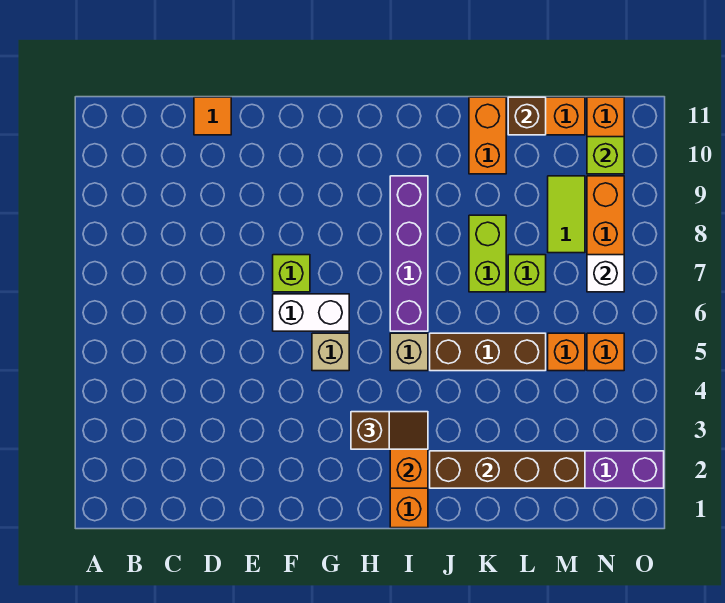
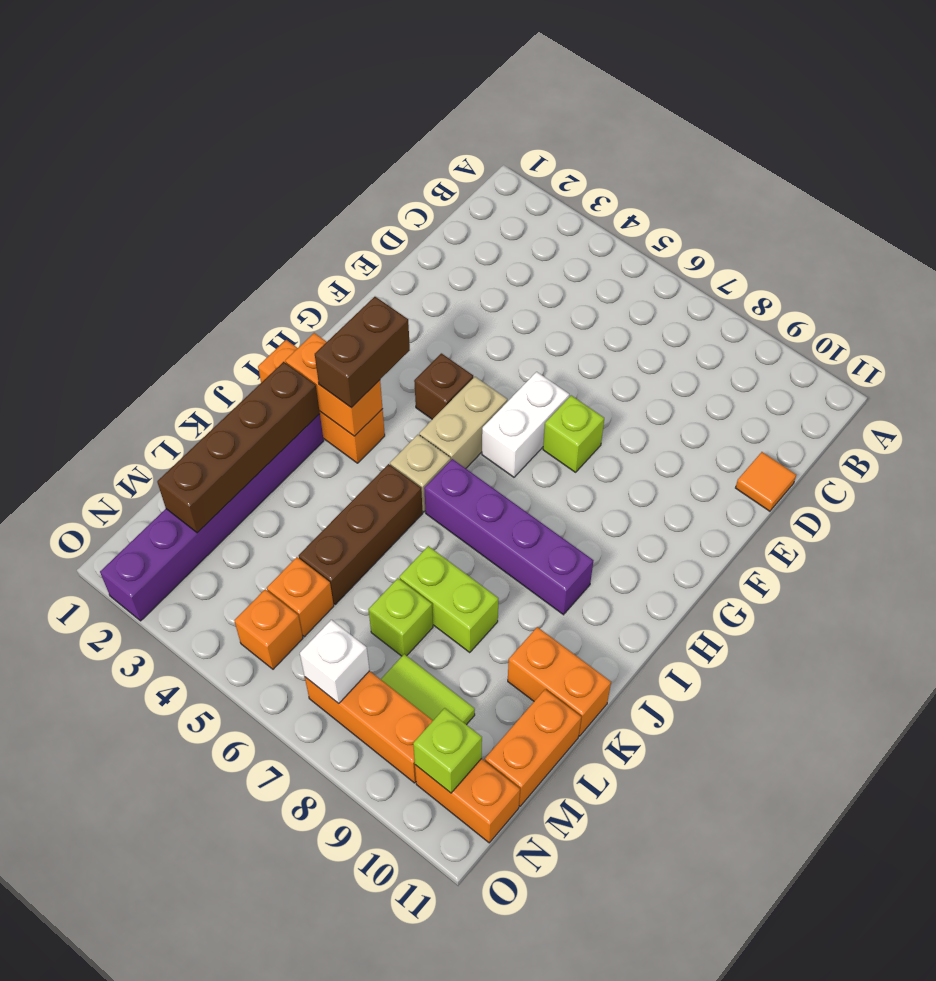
tan brick G5 level 1 -> tan brick G5:H5 level 1
brown slope H3:I3 level 3 top H -> brown brick H3:I3 level 3
brown brick L11 level 2 -> brown brick G4 level 1

